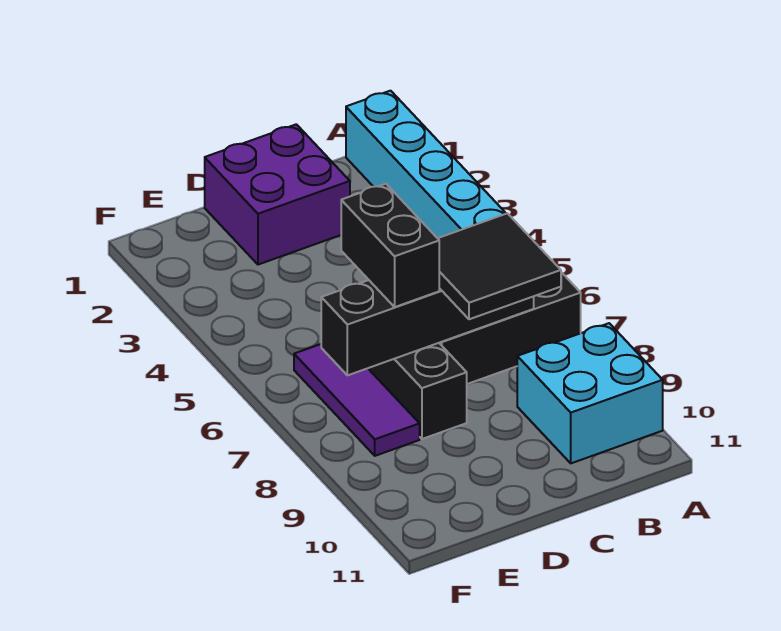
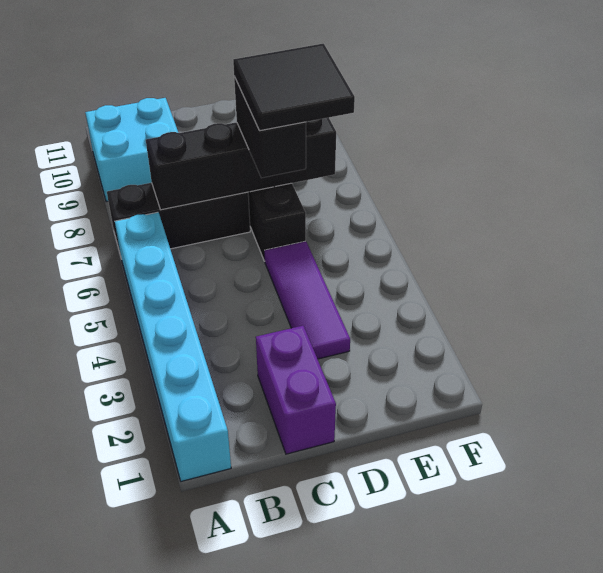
black tile B7:C8 level 3 -> black tile D6:E7 level 4
purple brick C1:D2 level 1 -> purple brick C1:C2 level 1
purple tile E6:E8 level 1 -> purple tile D3:D5 level 1

